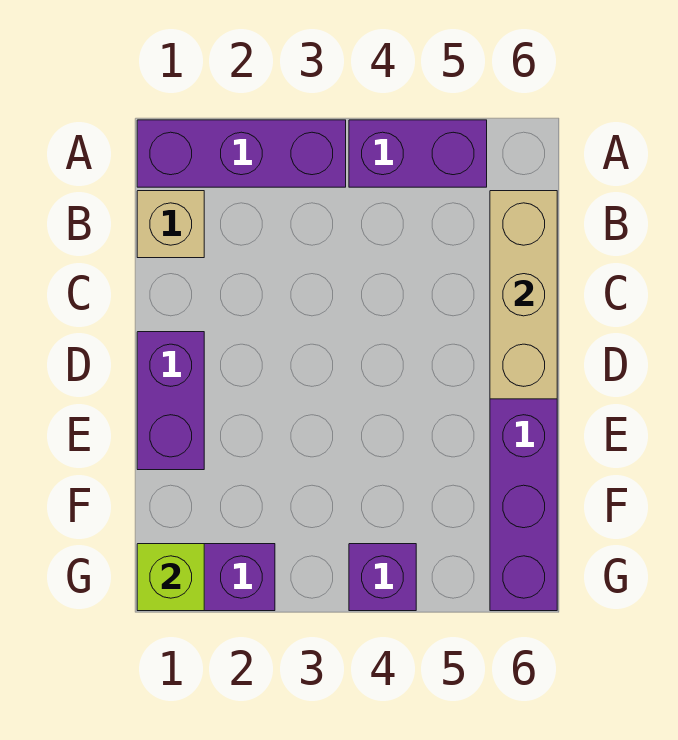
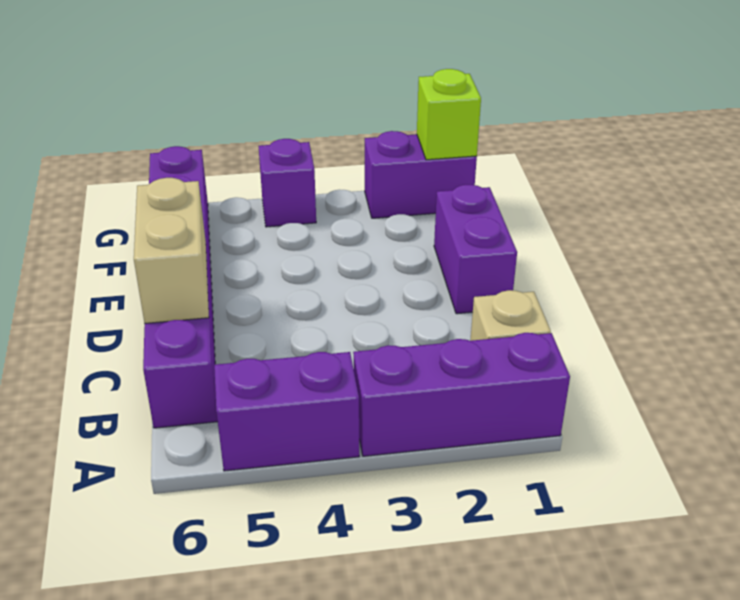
tan brick B6:D6 level 2 -> tan brick C6:D6 level 2

